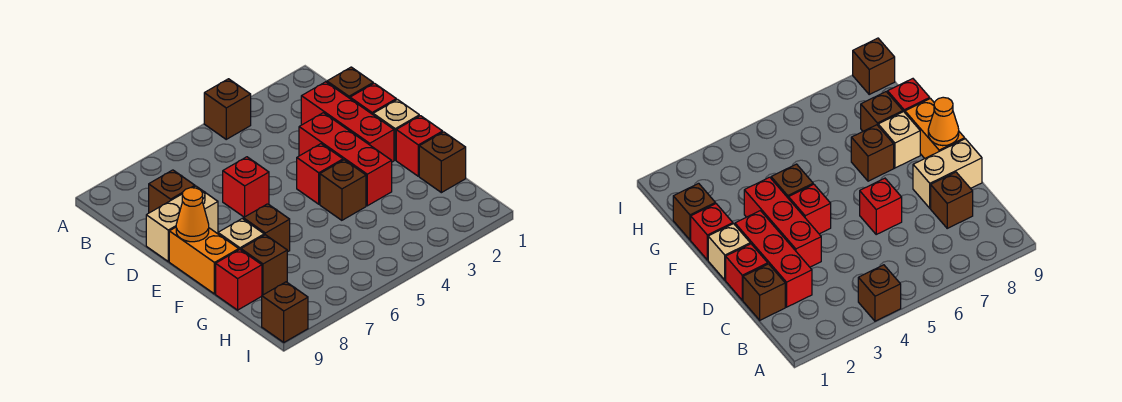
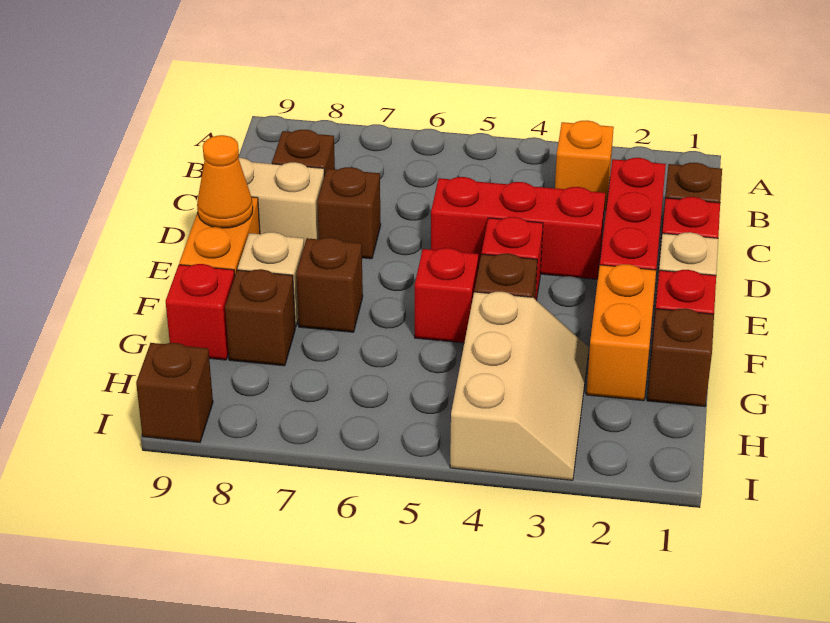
brown brick A4 level 1 -> brown brick D7 level 1
none -> orange brick B3 level 1
red brick D3:F3 level 1 -> red brick D3:D5 level 1
red brick D6 level 1 -> red brick F5 level 1
none -> orange brick F2:G2 level 1
none -> tan slope G3:I4 level 1 top 4

